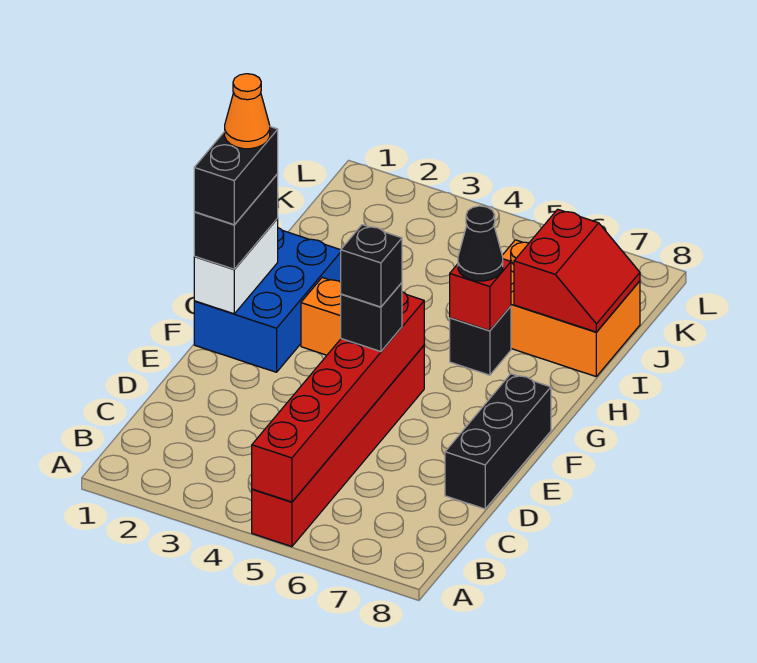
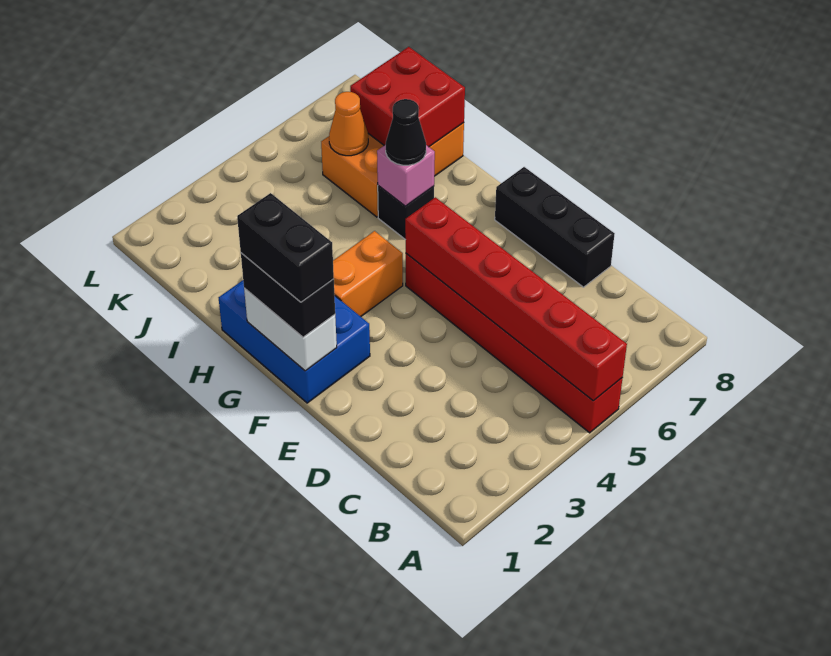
black brick E5 level 3 -> none
black brick E5 level 4 -> none
orange cone G1 level 5 -> orange cone J6 level 2
red brick H6 level 2 -> pink brick H6 level 2
red slope I7:J8 level 2 top 7 -> red brick I7:J8 level 2

